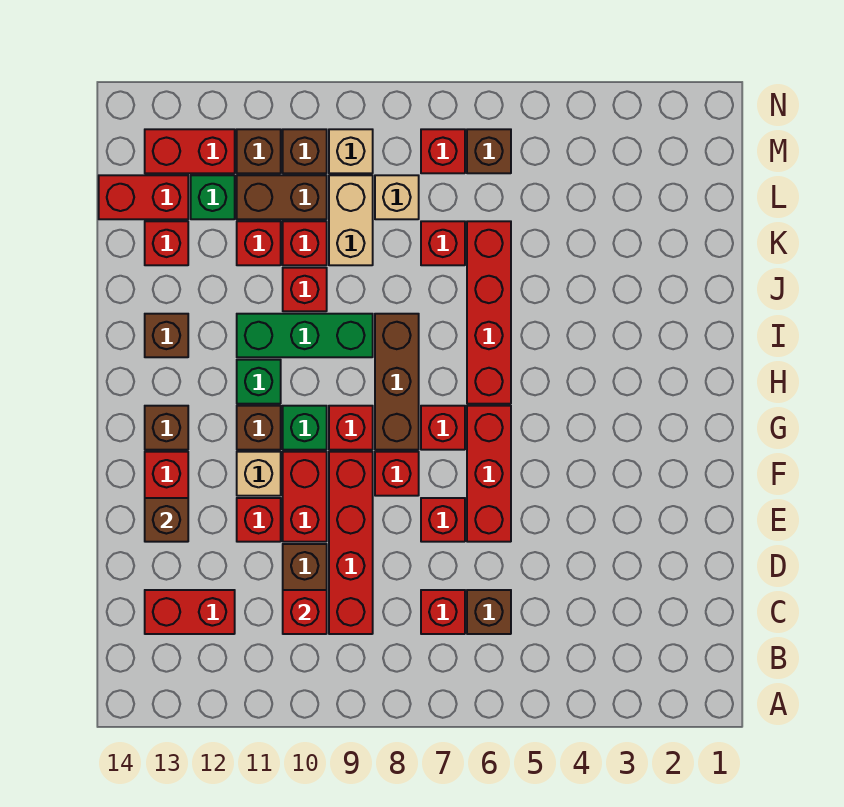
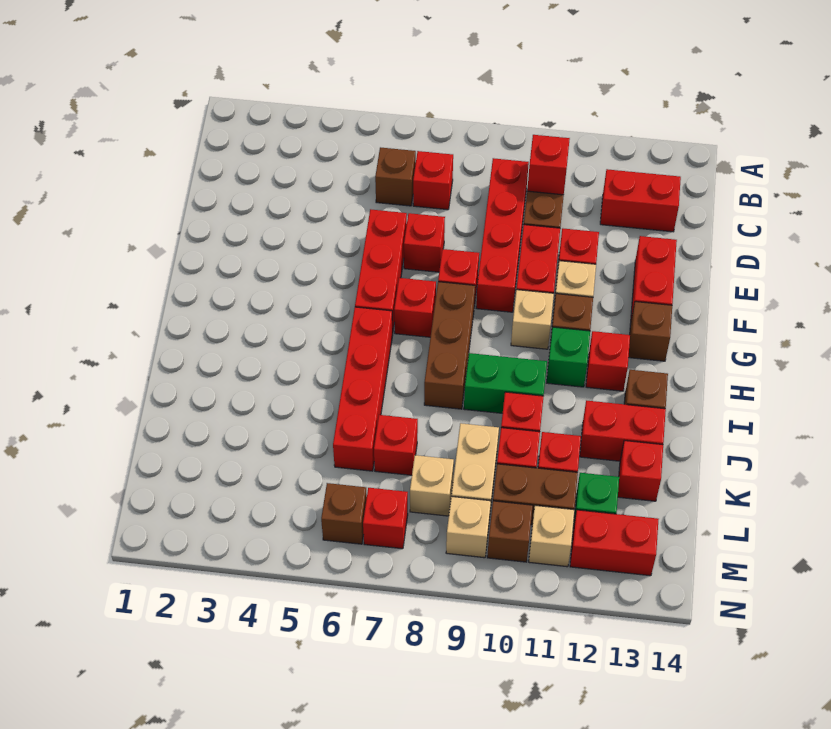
brown brick E13 level 2 -> none
red brick G9 level 1 -> red brick H12 level 1
green brick G10 level 1 -> tan brick G10 level 1
green brick I9:I11 level 1 -> green brick I9:I10 level 1
red brick L13:L14 level 1 -> red brick J12:J13 level 1
brown brick M11 level 1 -> tan brick M11 level 1

